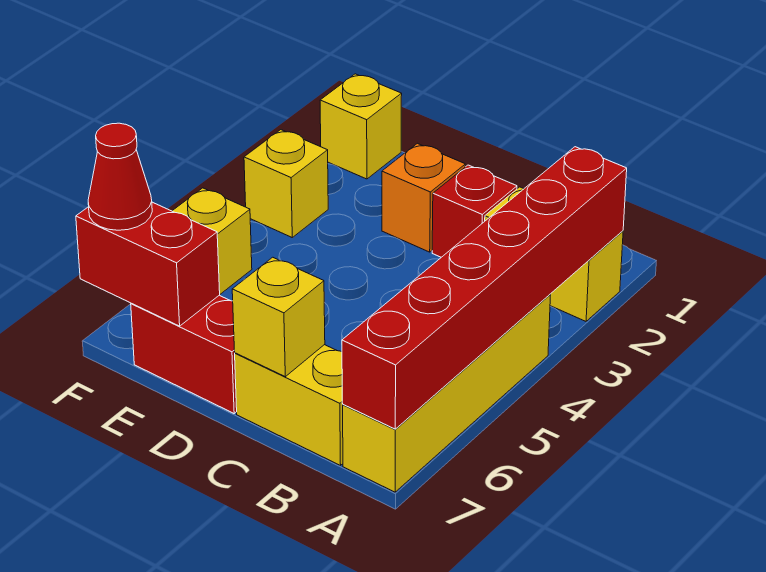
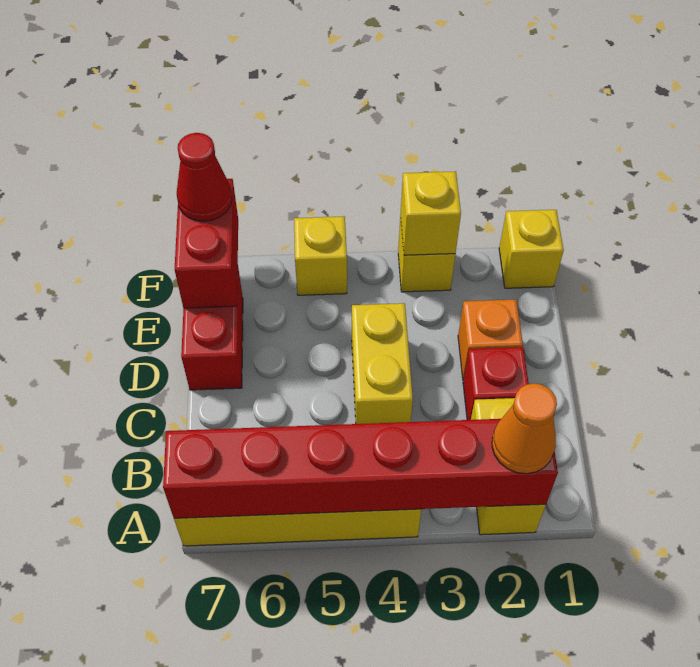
none -> orange cone A2 level 3
yellow brick B7:C7 level 1 -> yellow brick C4:D4 level 1
yellow brick C7 level 2 -> yellow brick F3 level 2

